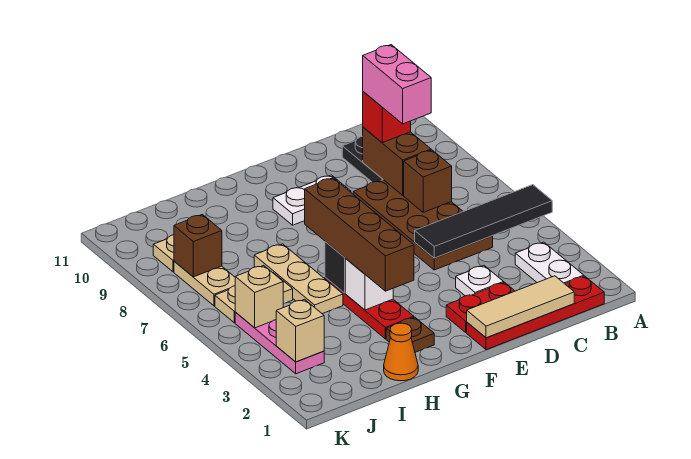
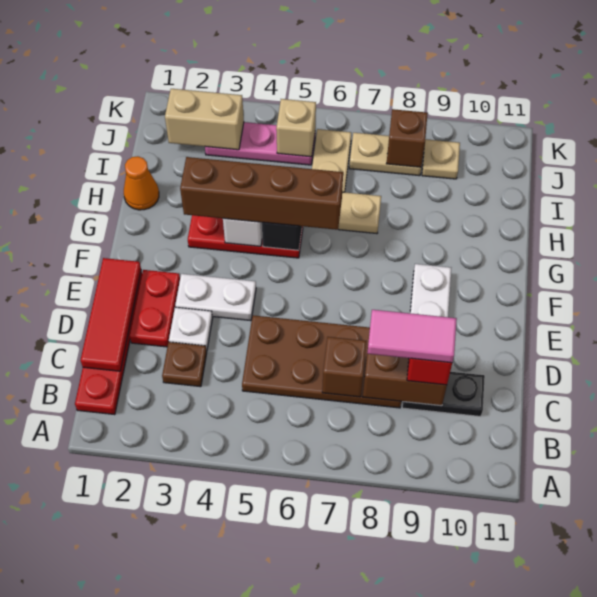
black tile A5:D5 level 2 -> none
white plate B2:B3 level 1 -> white plate E3:E4 level 1
tan tile C1:E1 level 2 -> red tile C1:E1 level 2
pink brick C8:C9 level 4 -> pink tile C8:C9 level 4
brown plate G2 level 1 -> brown plate C3 level 1
tan brick J3 level 2 -> tan brick J2:J3 level 2

